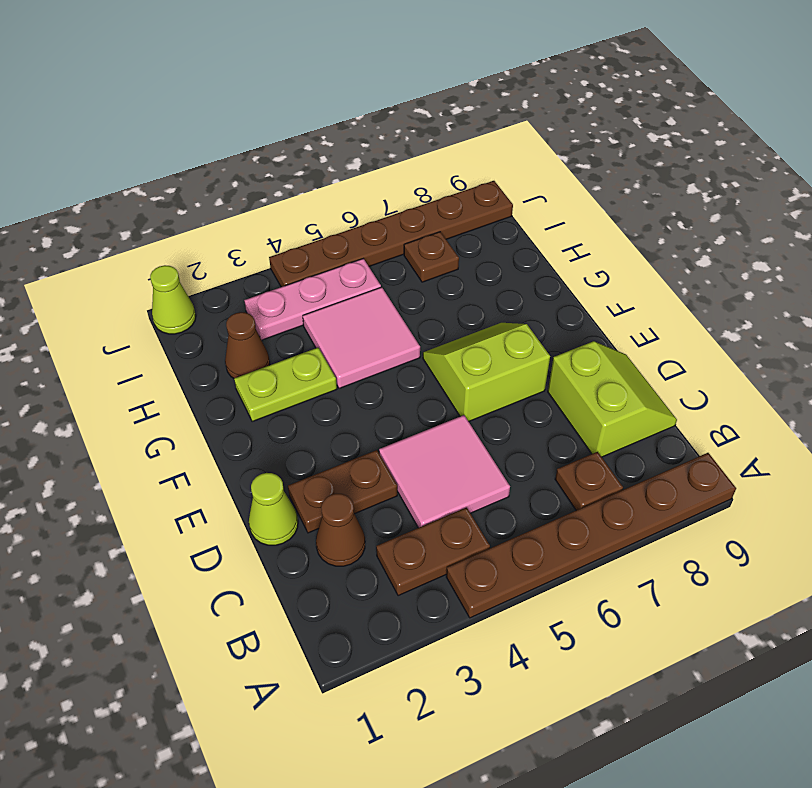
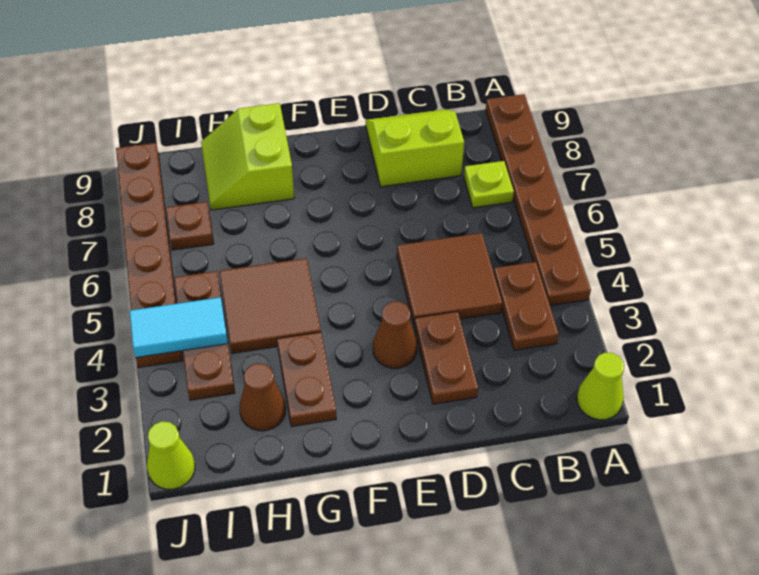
brown plate B7 level 1 -> lime plate B7 level 1
brown cone C2 level 1 -> brown cone E3 level 1
pink tile C4:D5 level 1 -> brown tile C4:D5 level 1
lime cone D1 level 1 -> lime cone A1 level 1
lime slope E6:F7 level 1 top E -> lime slope G8:H9 level 1 top G
lime plate G2:G3 level 1 -> brown plate G2:G3 level 1
pink tile G4:H5 level 1 -> brown tile G4:H5 level 1
pink plate I3:I5 level 1 -> brown plate I3:I5 level 1
none -> cyan tile I4:J4 level 2

